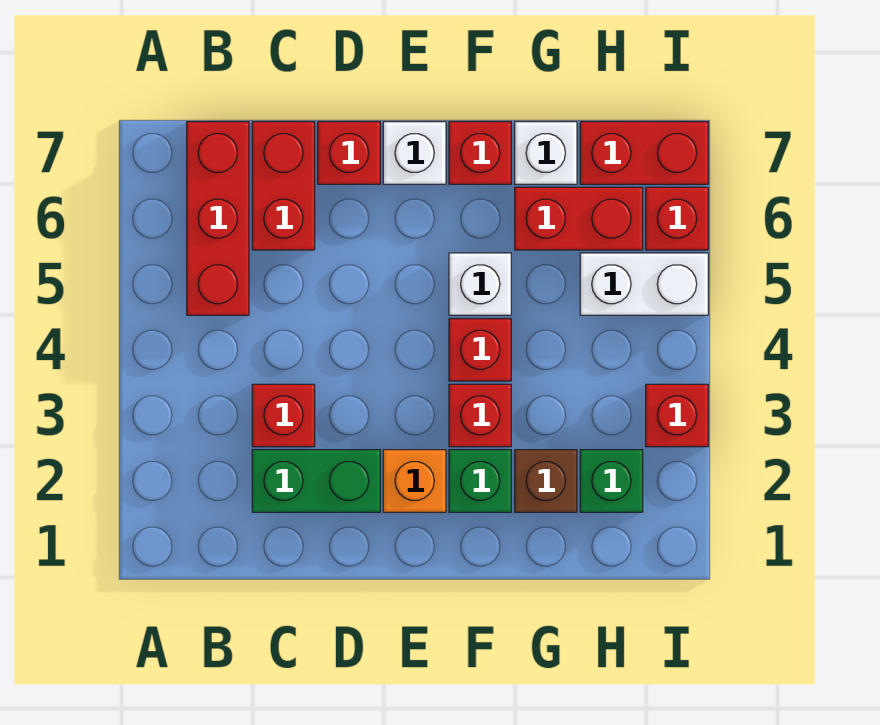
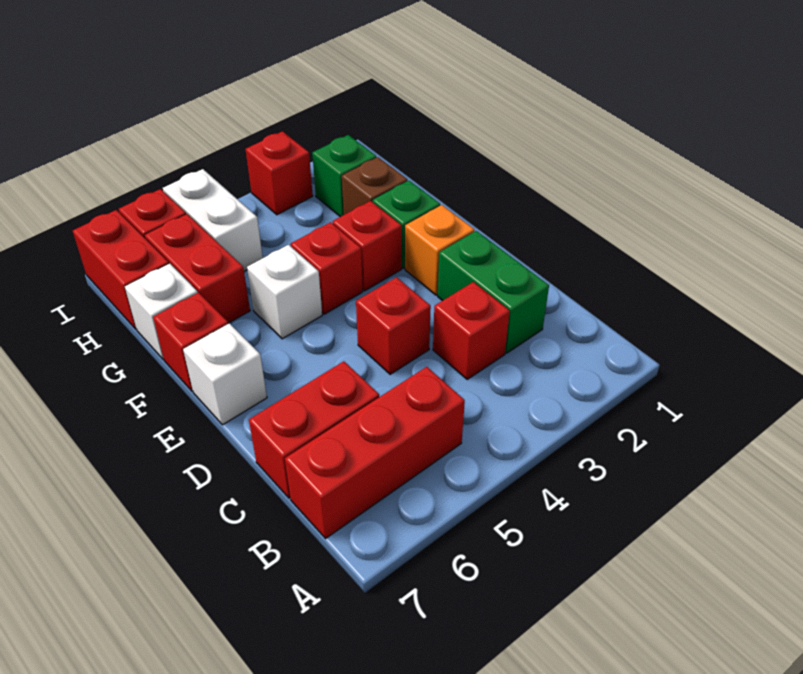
red brick D7 level 1 -> red brick D4 level 1

